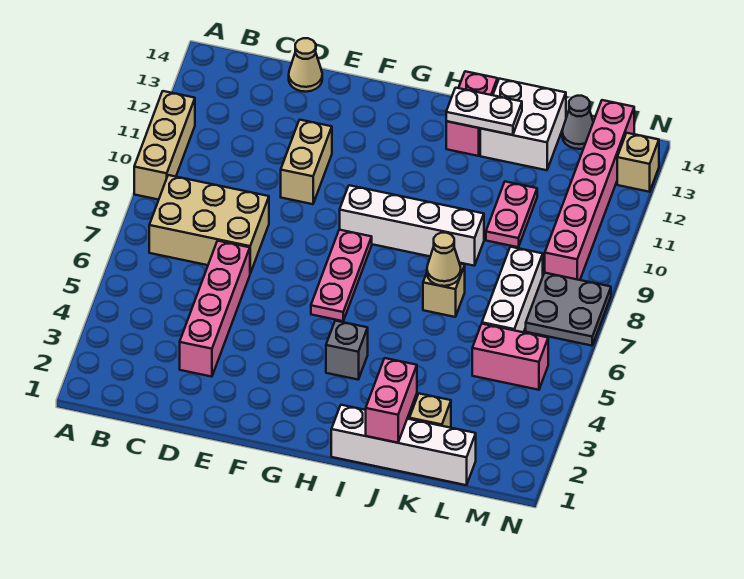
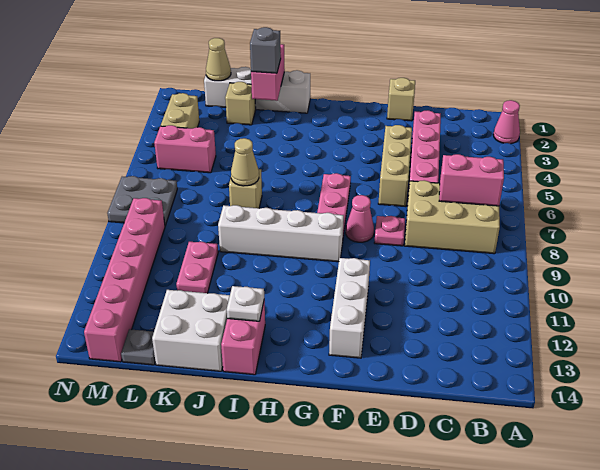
none -> pink cone A2 level 1
tan brick A9:A11 level 1 -> tan brick E4:E6 level 1
none -> pink brick B7:C7 level 2
tan cone D14 level 1 -> tan cone L1 level 2
none -> pink plate E8 level 1
tan brick E10:E11 level 1 -> tan brick M3:M4 level 1
none -> pink cone F8 level 1
grey brick H4 level 1 -> grey brick J2 level 3
white plate I13:J13 level 2 -> white plate I13 level 2
white brick L6:L8 level 1 -> white brick F11:F13 level 1
grey cone L14 level 1 -> grey plate L14 level 1
tan brick N13 level 1 -> tan brick E1 level 1

